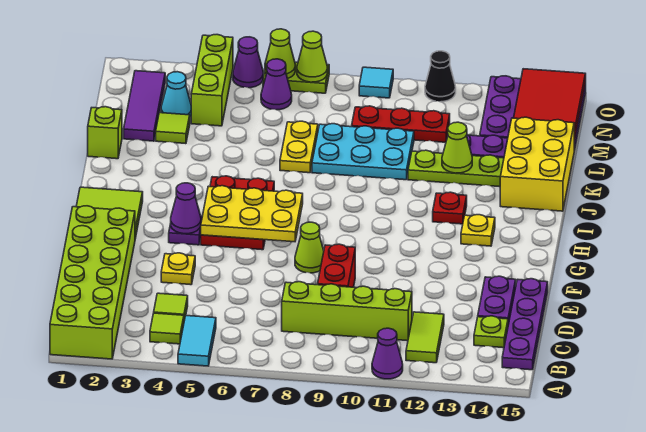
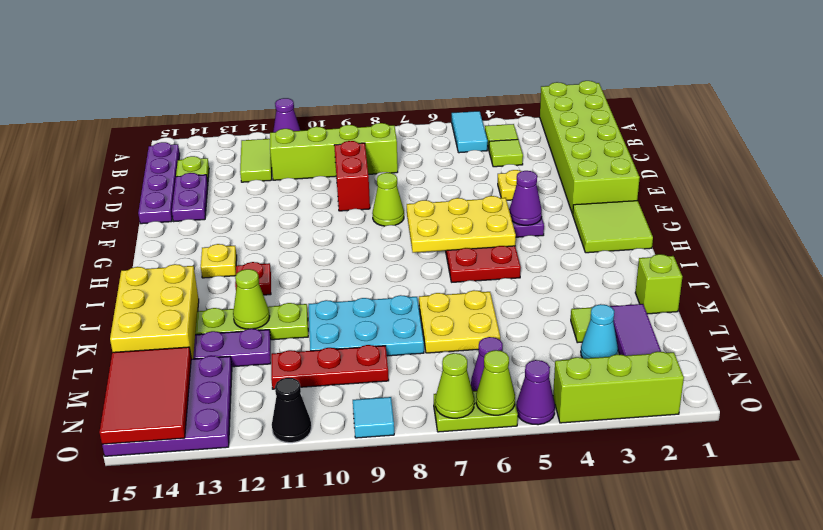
yellow plate K7:L7 level 1 -> yellow plate K6:L7 level 1
lime brick M4:O4 level 1 -> lime brick O2:O4 level 1

